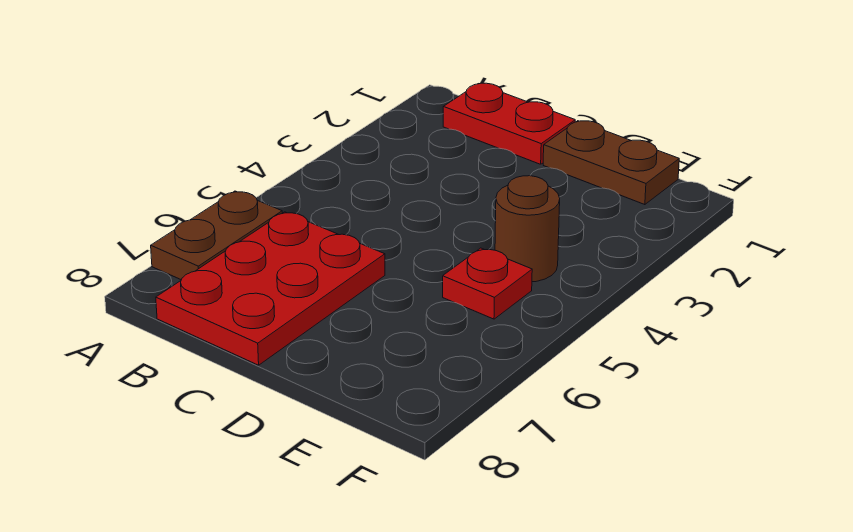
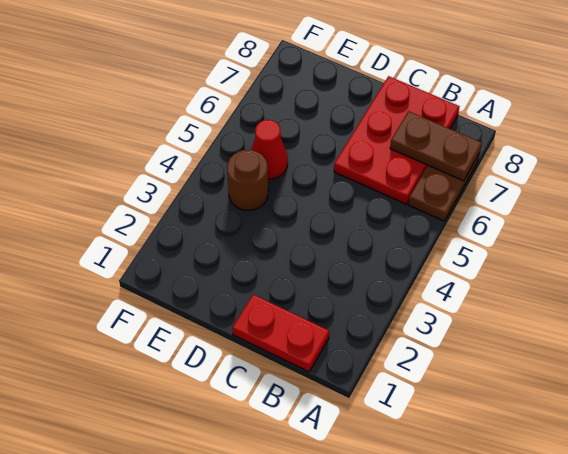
brown plate D1:E1 level 1 -> brown plate A7:B7 level 2
red plate E5 level 1 -> red cone E5 level 1

